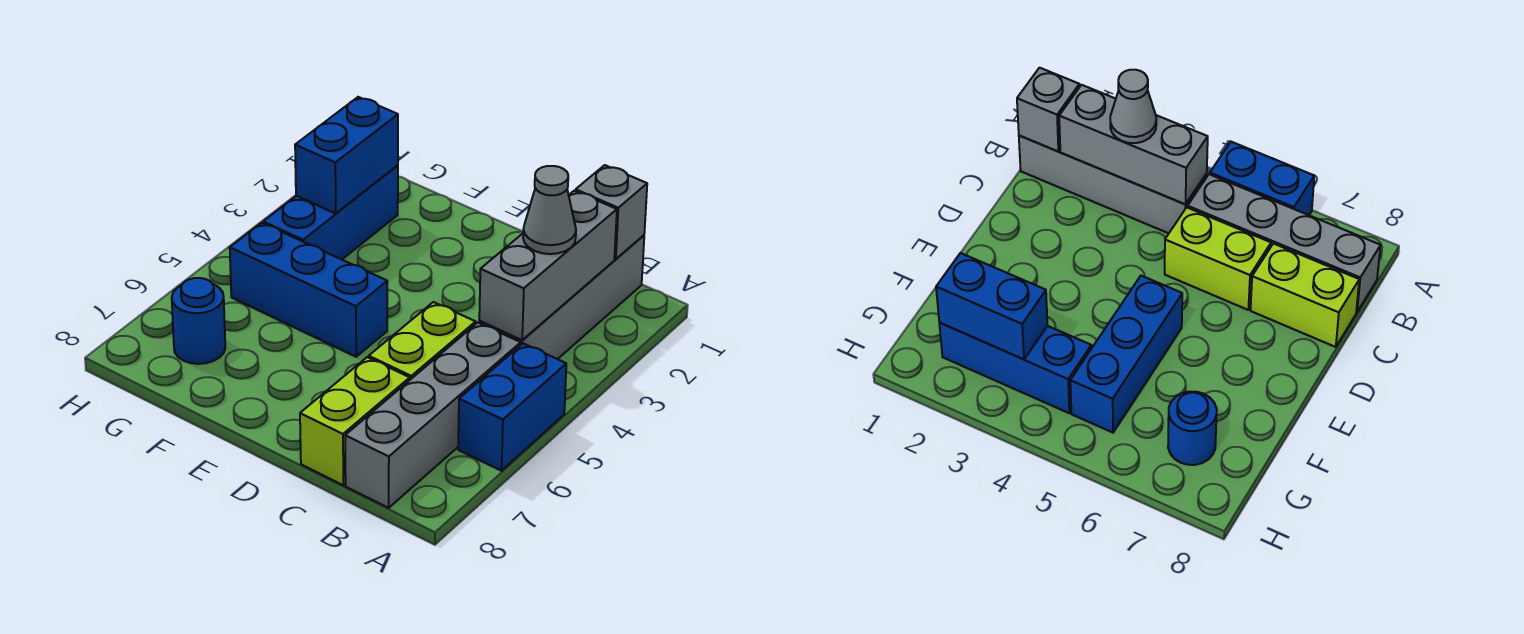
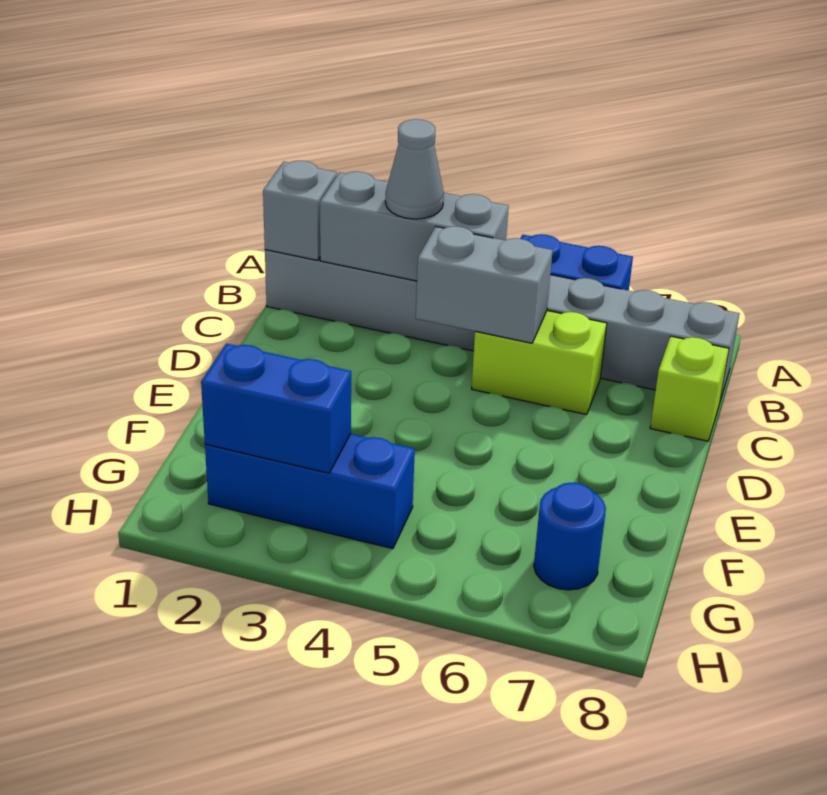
none -> grey brick C4:C5 level 2
lime brick C7:C8 level 1 -> lime brick C8 level 1
blue brick E5:G5 level 1 -> none

